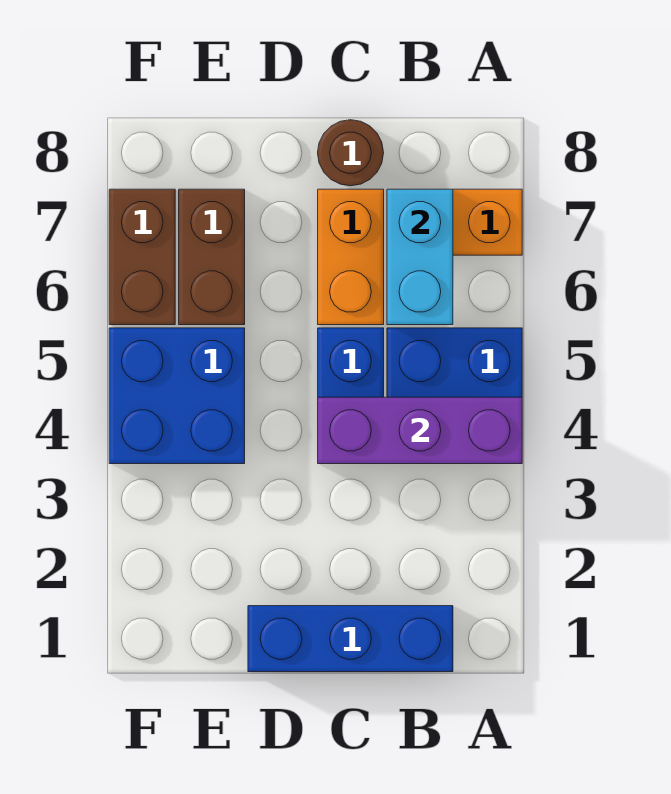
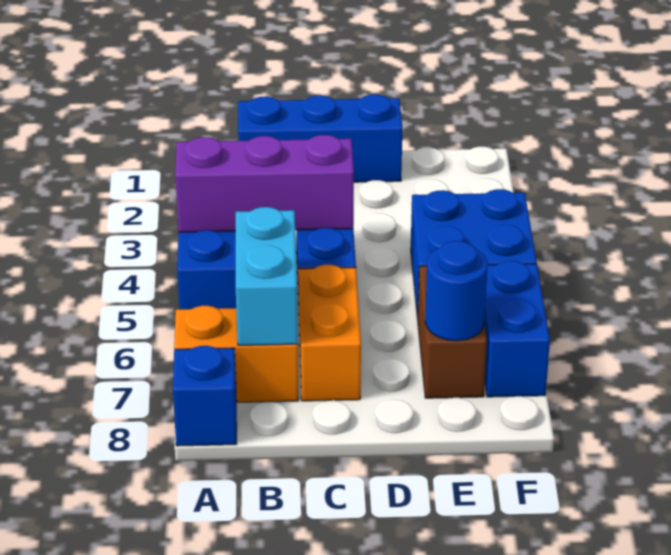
none -> blue brick A8 level 1
brown round brick C8 level 1 -> none
none -> blue round brick E7 level 2
brown brick F6:F7 level 1 -> blue brick F6:F7 level 1

